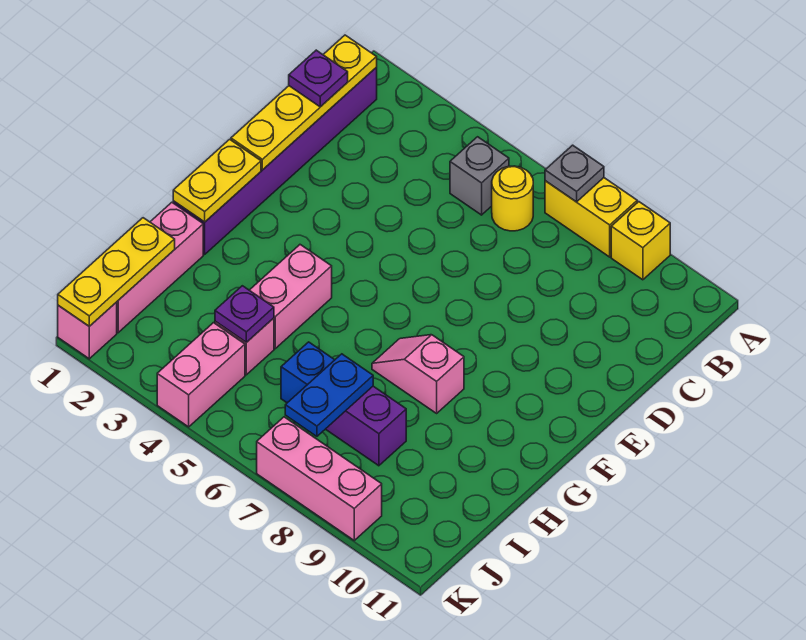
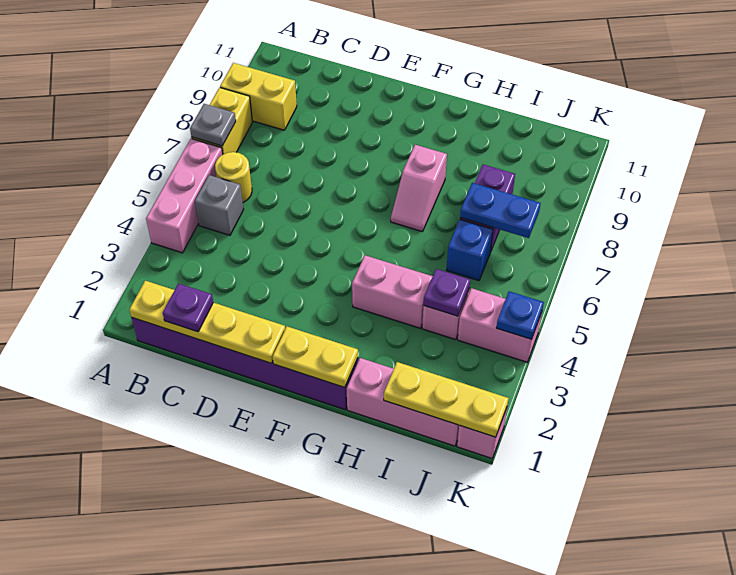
yellow brick A9 level 1 -> yellow brick A9:B9 level 1
none -> blue plate K4 level 2
pink brick K7:K9 level 1 -> pink brick A4:A6 level 1

